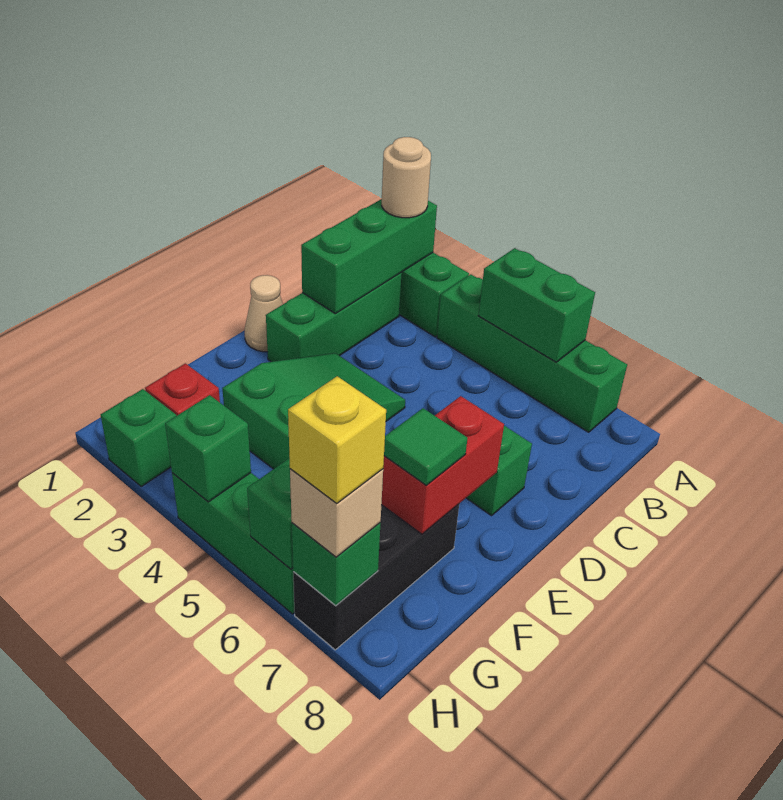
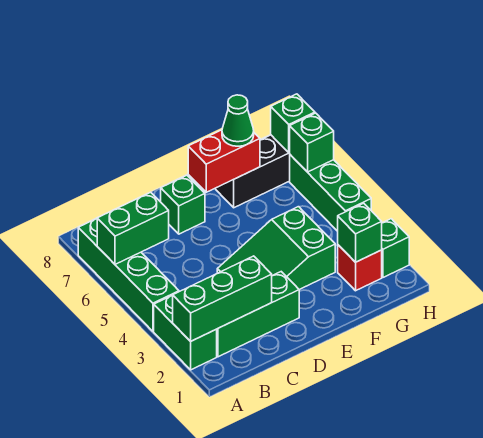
tan round brick A2 level 3 -> none
green brick A5:A6 level 2 -> green brick A6:B6 level 2
tan cone D1 level 1 -> none
green tile F7 level 3 -> green cone F7 level 3
green brick H4 level 2 -> green brick G2 level 2
tan brick H7 level 3 -> none
yellow brick H7 level 4 -> none

